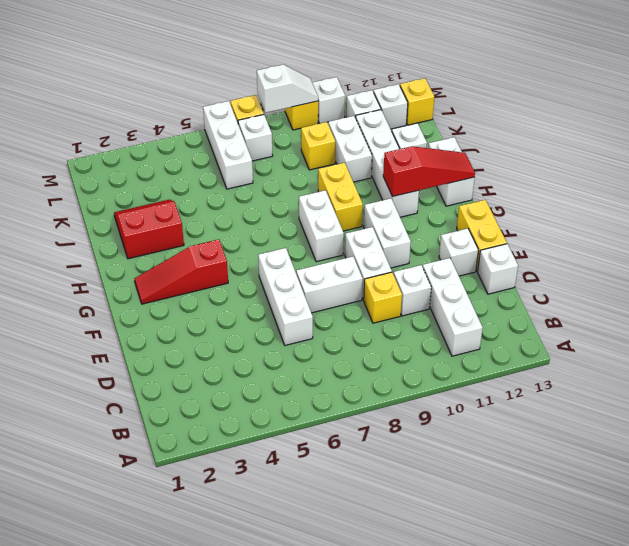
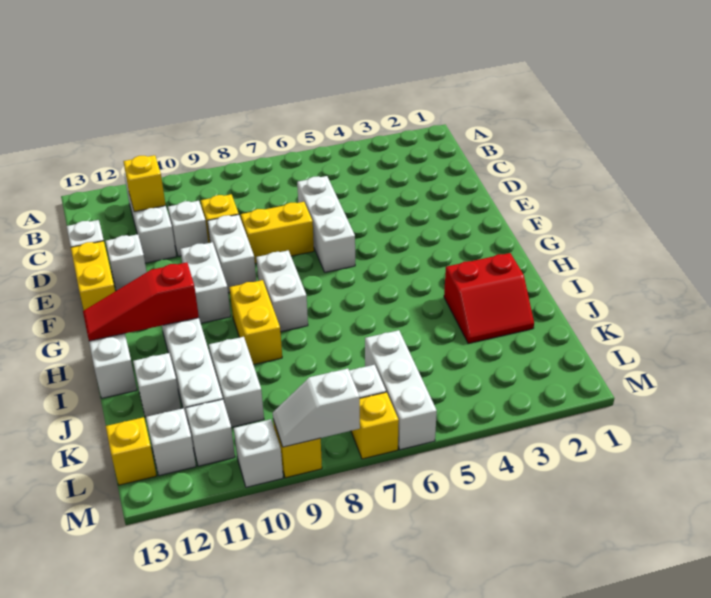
white brick E7:E8 level 1 -> yellow brick E7:E8 level 1
red slope G2:G4 level 1 top 4 -> none
yellow brick K9 level 1 -> yellow brick C11 level 2

